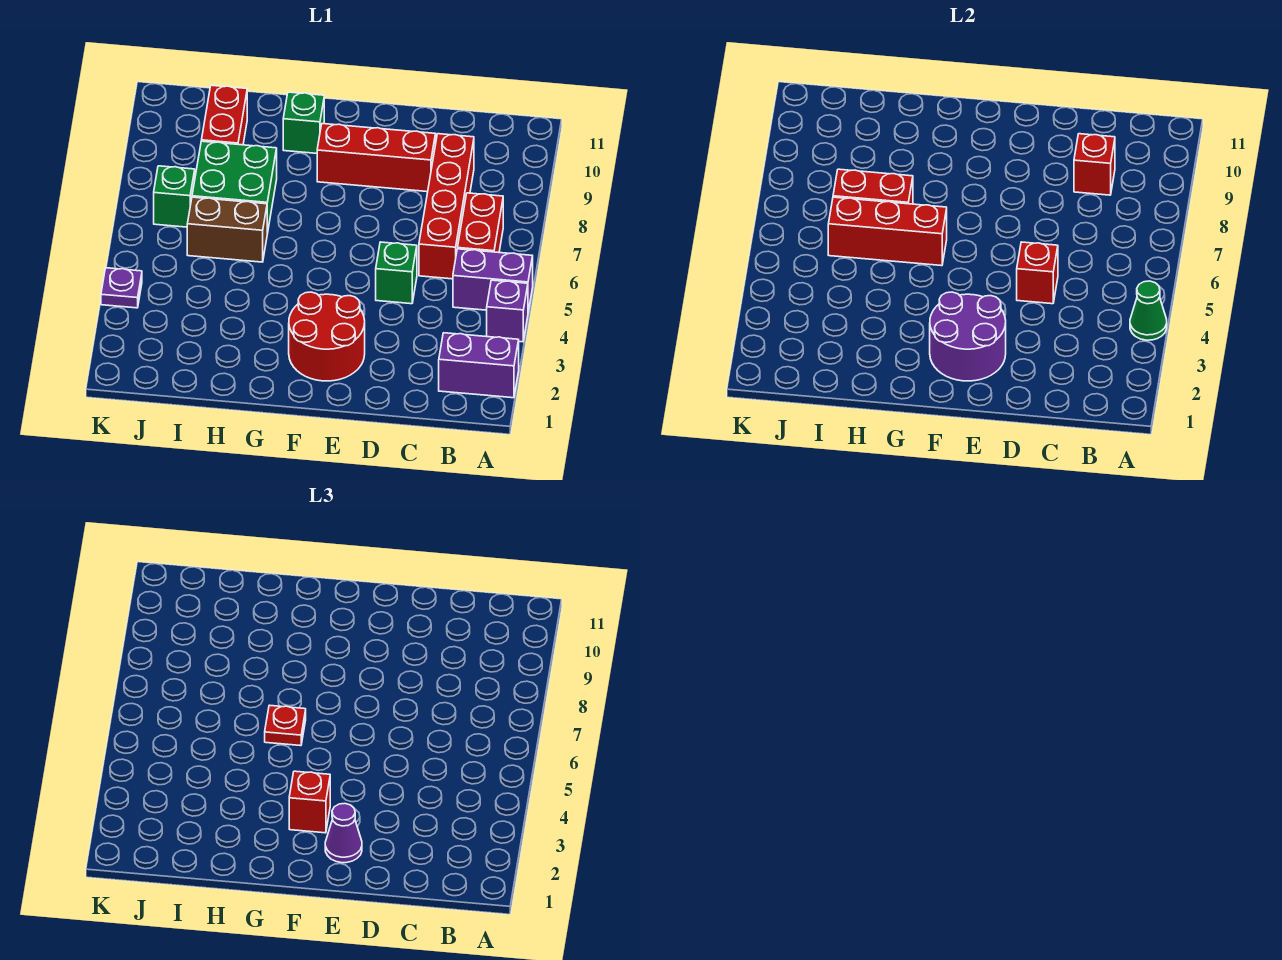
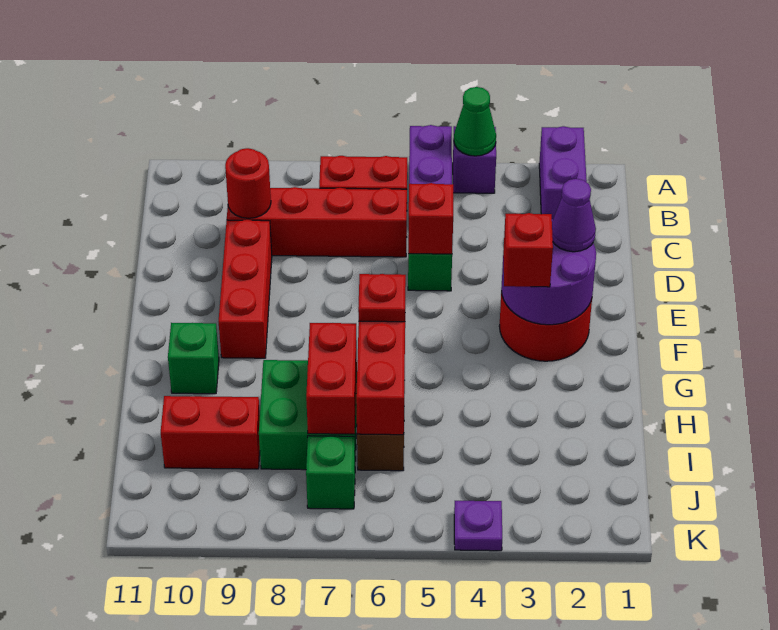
red brick C9 level 2 -> red round brick C9 level 2

